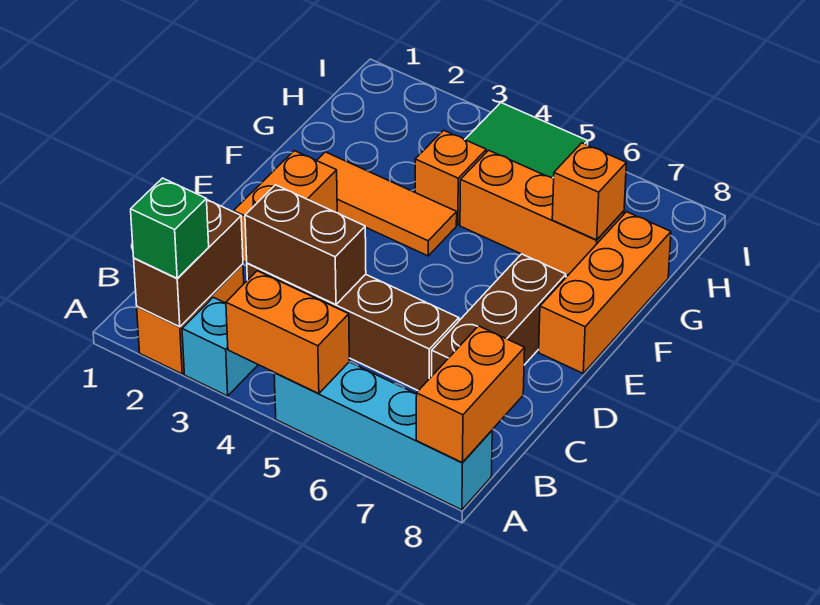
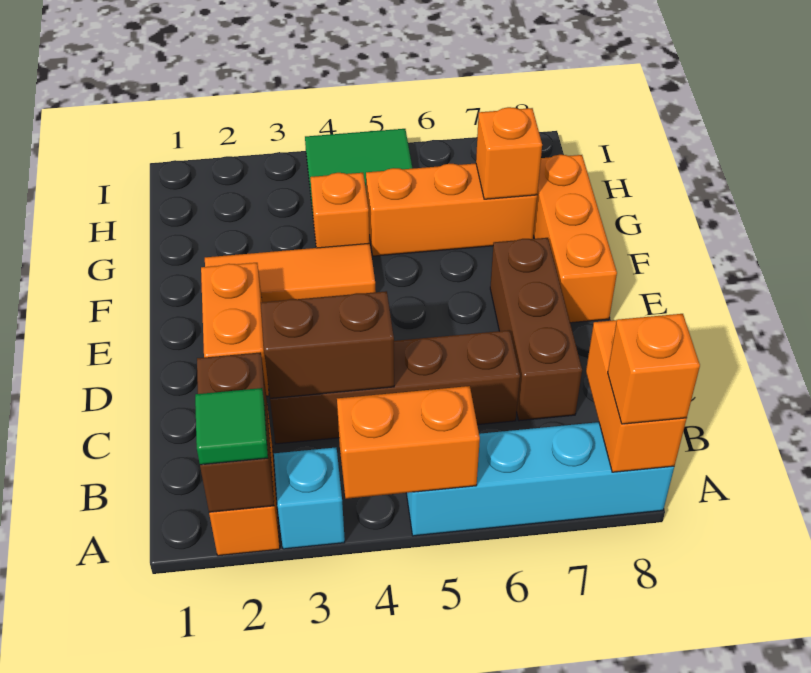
green brick A2 level 3 -> green tile A2 level 3
none -> orange brick A8 level 3

